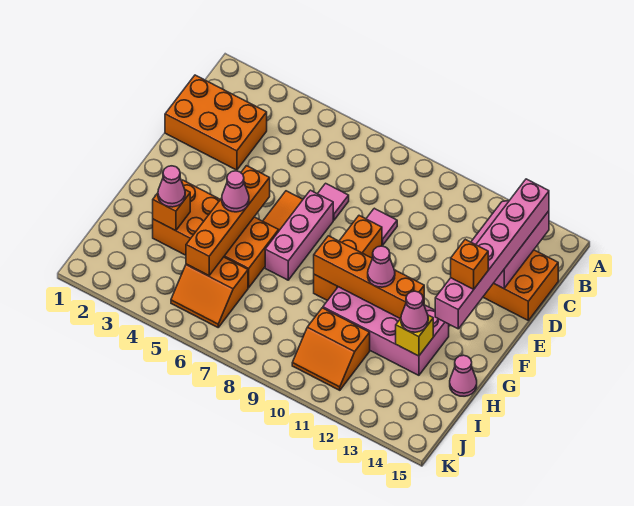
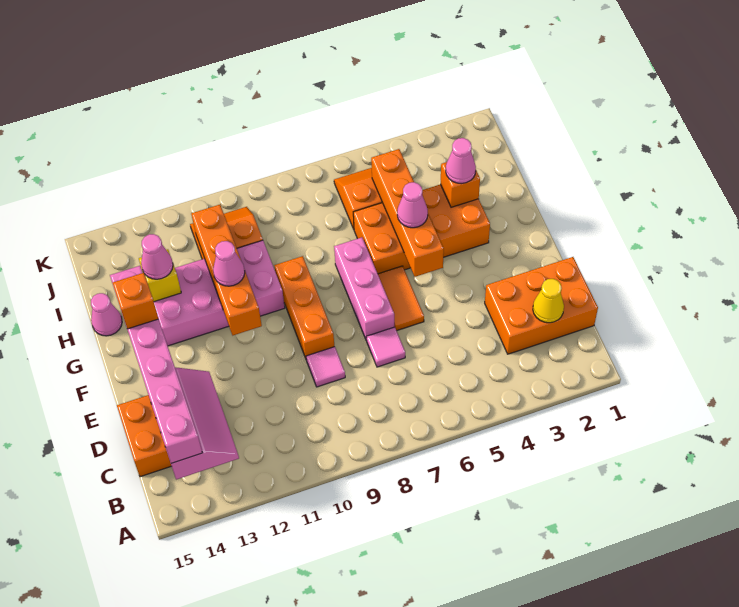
none -> yellow cone C2 level 2
orange brick G9:G12 level 2 -> orange brick F11:I11 level 2

